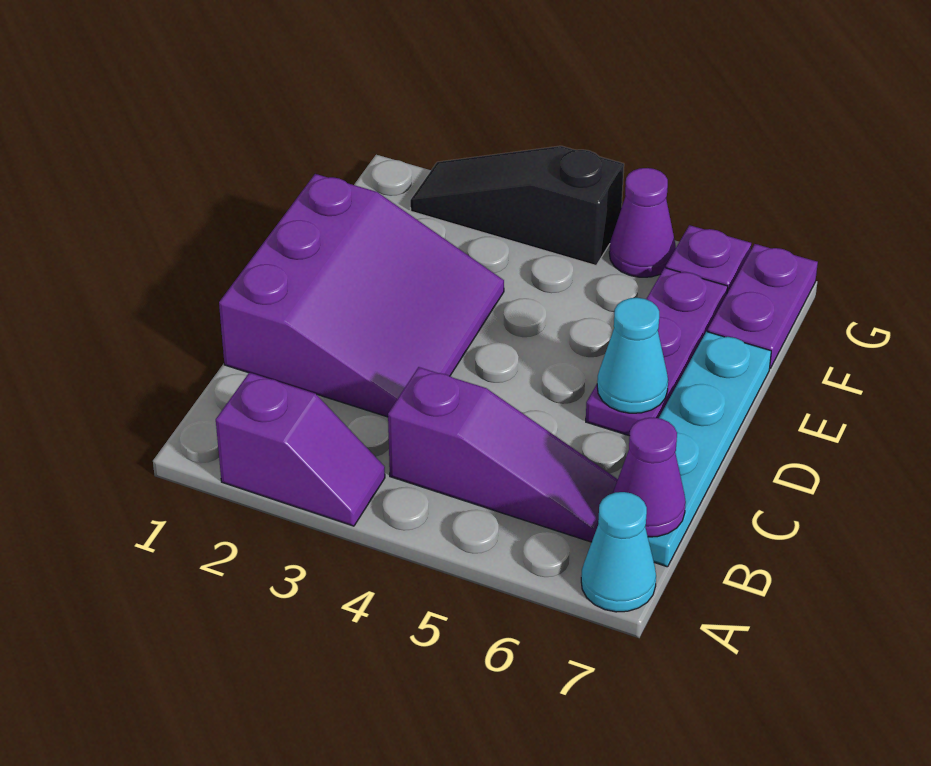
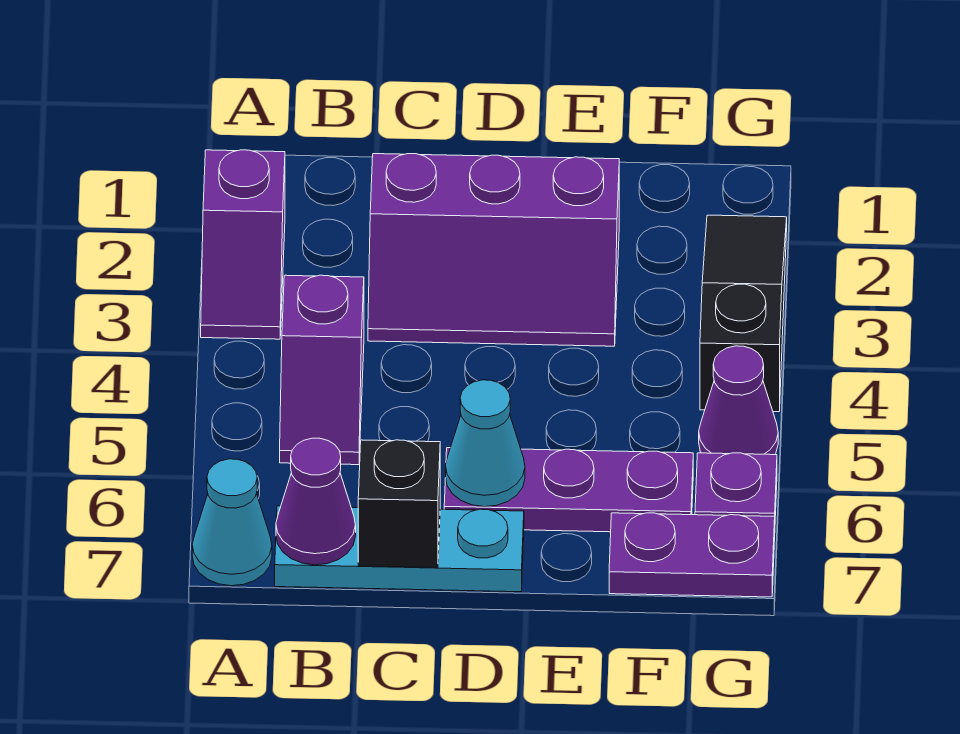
purple slope B4:B6 level 1 top 4 -> purple slope B4:B5 level 1 top 4
cyan plate B7:E7 level 1 -> cyan plate B7:D7 level 1
purple slope C1:E3 level 1 top 1 -> purple slope C2:E3 level 1 top 2
none -> black brick C7 level 2

